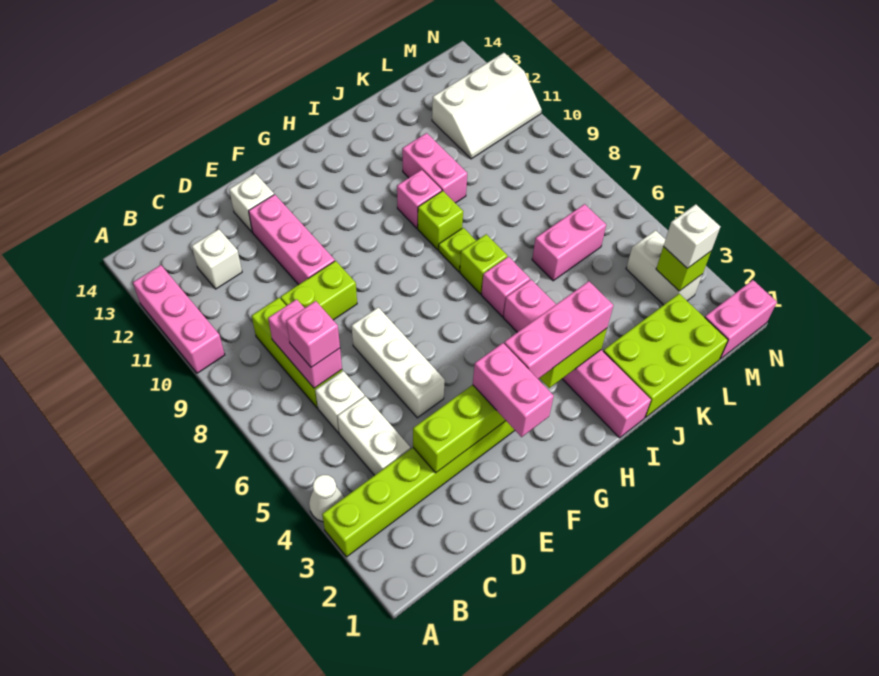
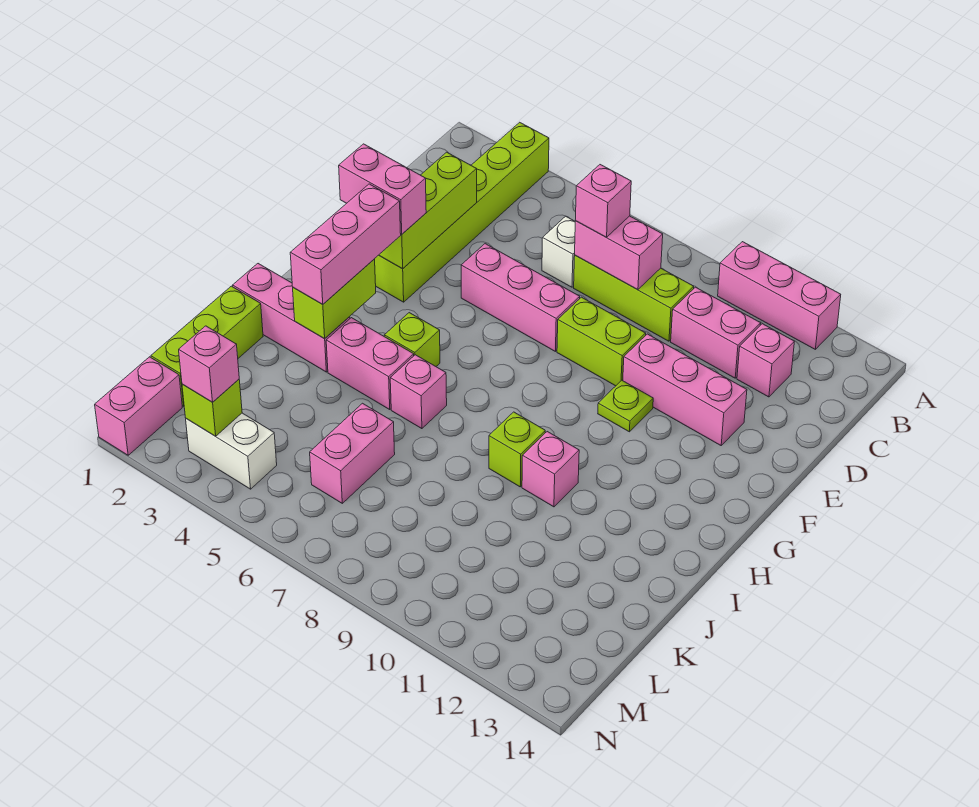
white cone A4 level 1 -> none
white brick C4:C5 level 1 -> none
white brick C12 level 1 -> pink brick C12 level 1
lime brick D9:E9 level 1 -> lime brick E8:E9 level 1
white brick E5:E7 level 1 -> pink brick E5:E7 level 1
white brick E13 level 1 -> none
lime brick I7 level 1 -> lime brick H5 level 1
lime plate I8 level 1 -> lime plate F10 level 1
lime brick J1:L2 level 1 -> lime brick J1:L1 level 1
pink brick J10:J11 level 1 -> pink brick C10:C11 level 1
white slope L11:N12 level 1 top 12 -> none
white brick M3 level 3 -> pink brick M3 level 3

